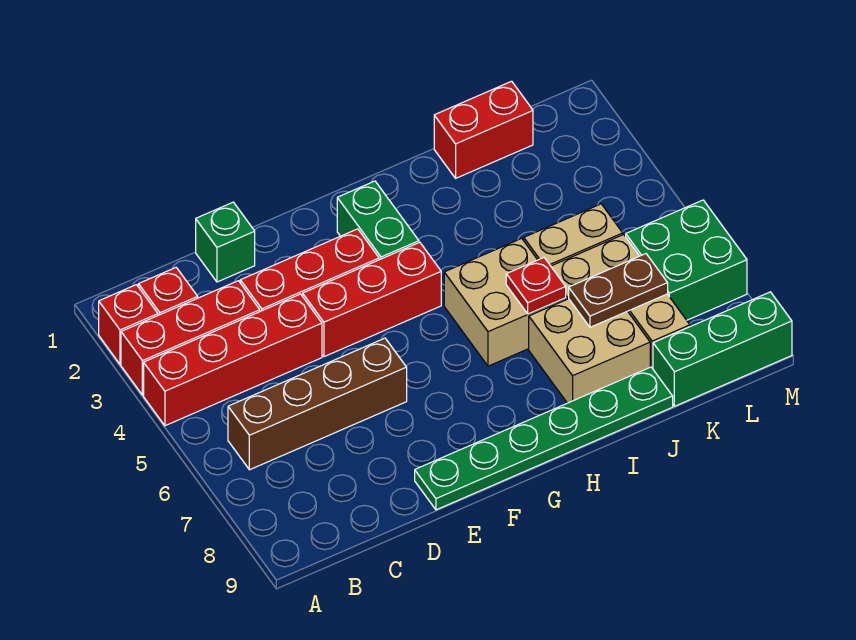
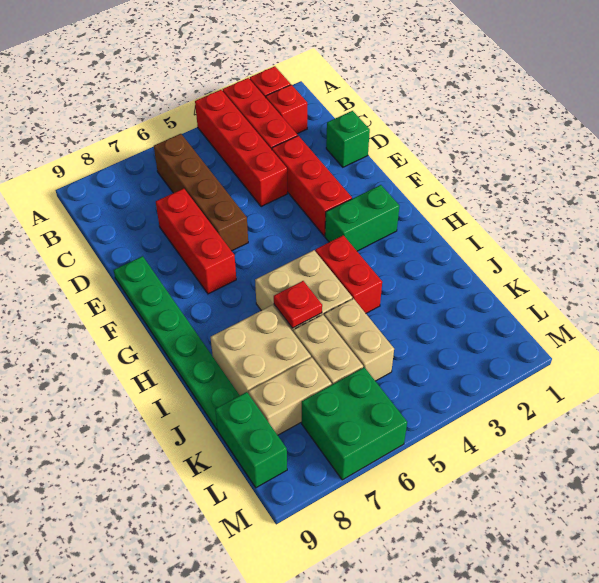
red brick E4:G4 level 1 -> red brick D7:F7 level 1
red brick J1:K1 level 1 -> red brick H4:I4 level 1
brown plate J7:K7 level 2 -> none
green brick K9:M9 level 1 -> green brick K9:L9 level 1

